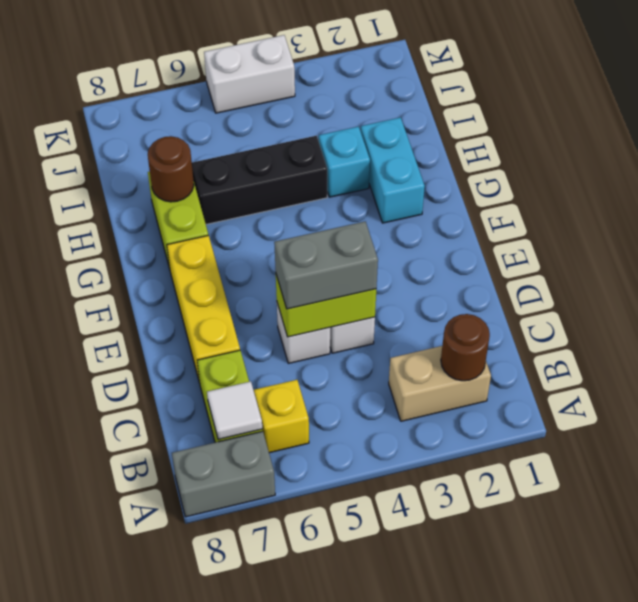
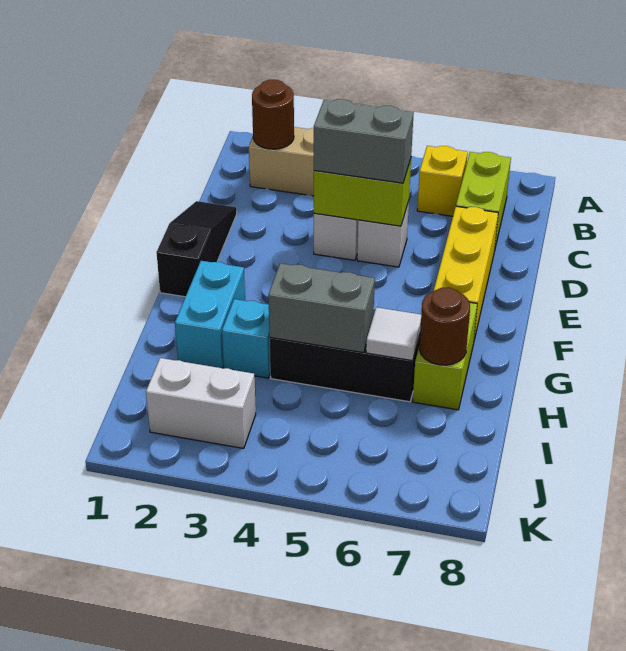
grey brick A7:A8 level 1 -> grey brick H4:H5 level 2
white tile B7 level 2 -> white tile H6 level 2
none -> black slope D1:F1 level 1 top F
white brick K4:K5 level 1 -> white brick J2:J3 level 1

